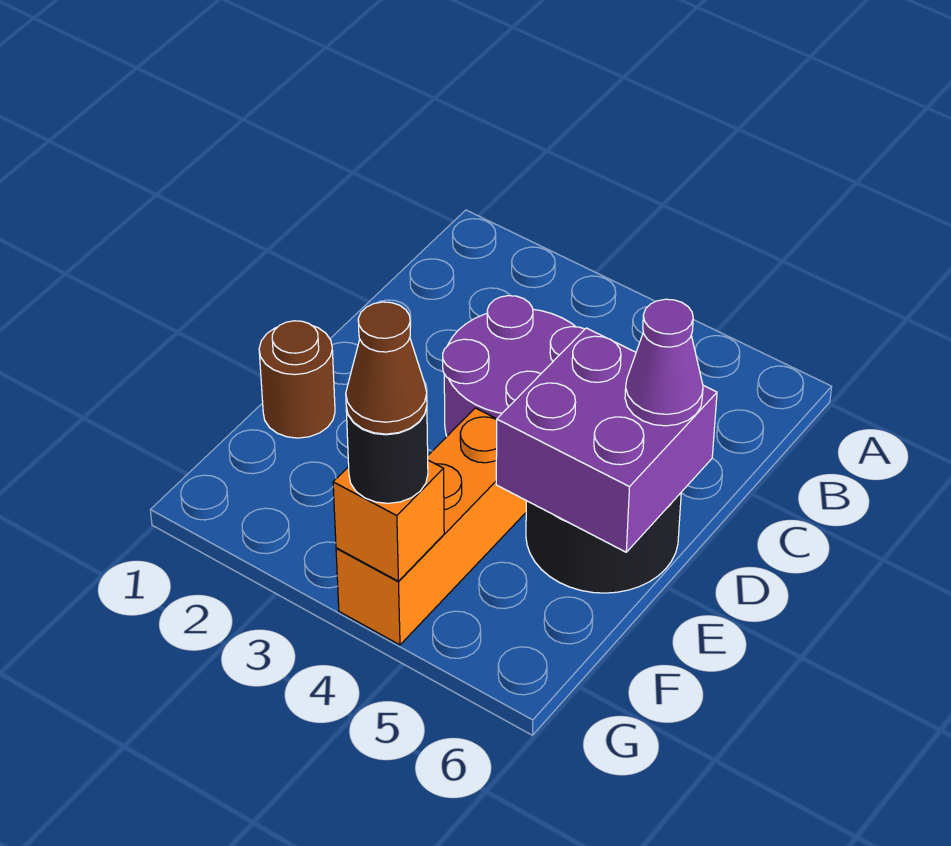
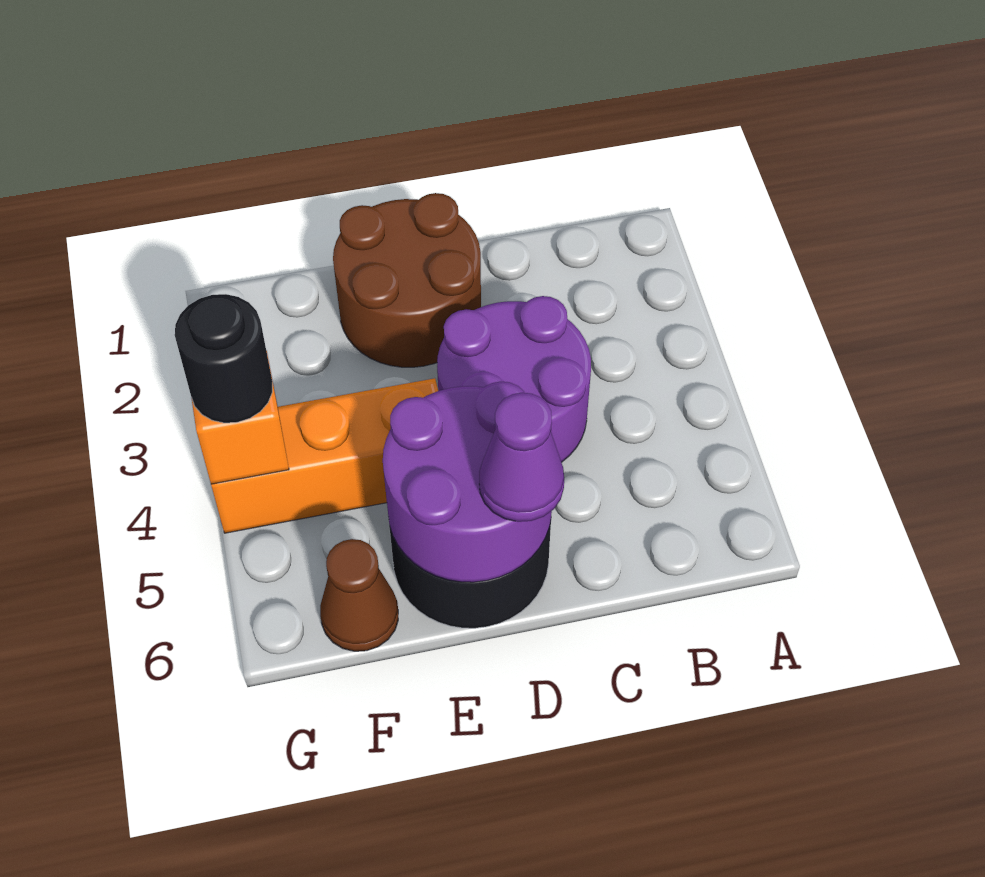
purple brick D5:E6 level 2 -> purple round brick D5:E6 level 2
brown round brick E1 level 1 -> brown round brick D1:E2 level 1
brown cone G4 level 4 -> brown cone F6 level 1

